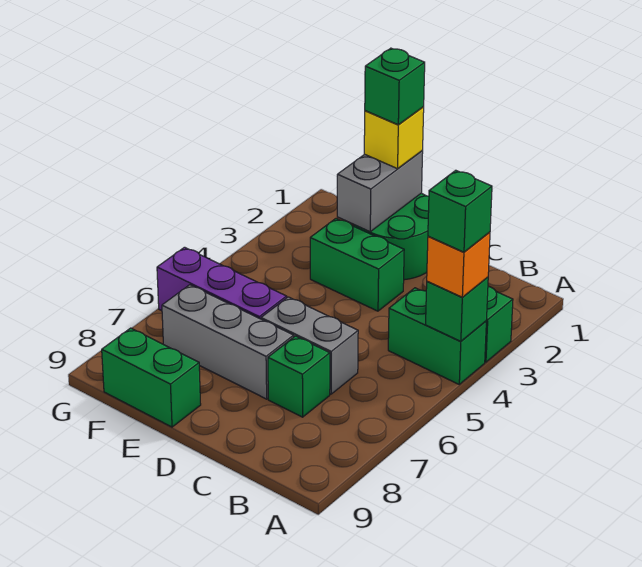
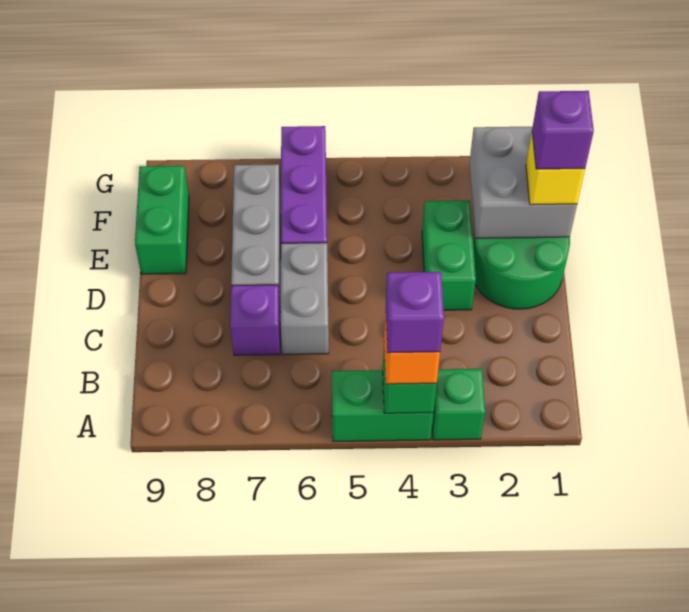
green brick A4:B4 level 1 -> green brick A4:A5 level 1
green brick A4 level 4 -> purple brick A4 level 4
green brick C7 level 1 -> purple brick C7 level 1
grey brick E1:E2 level 2 -> grey brick E1:F2 level 2
green brick E1 level 4 -> purple brick E1 level 4

